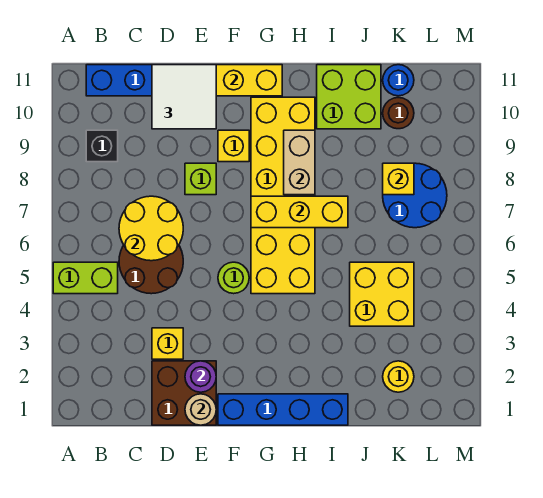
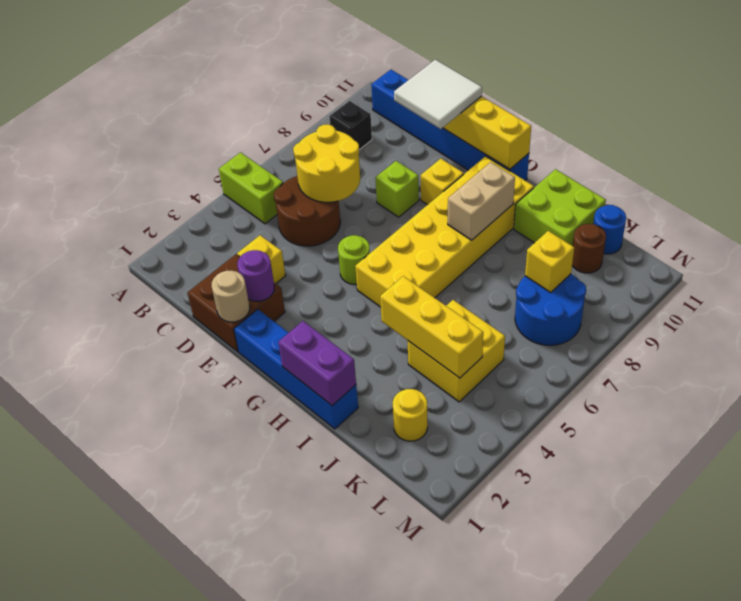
yellow brick G7:I7 level 2 -> yellow brick I4:K4 level 2
none -> purple brick H1:I1 level 2

